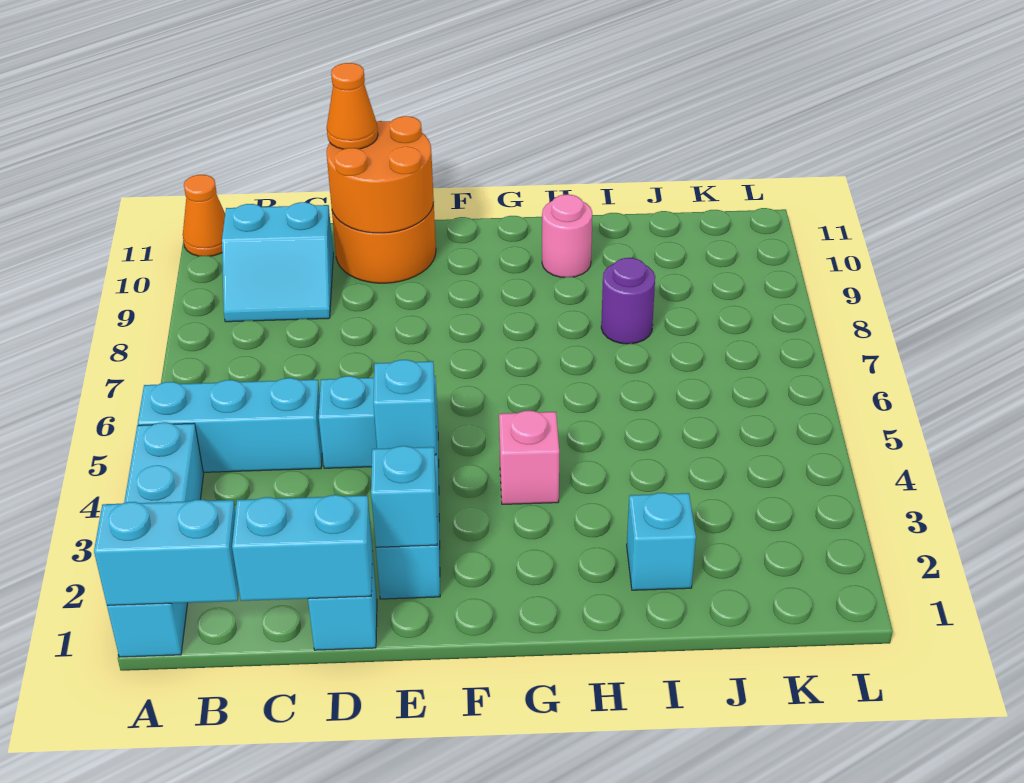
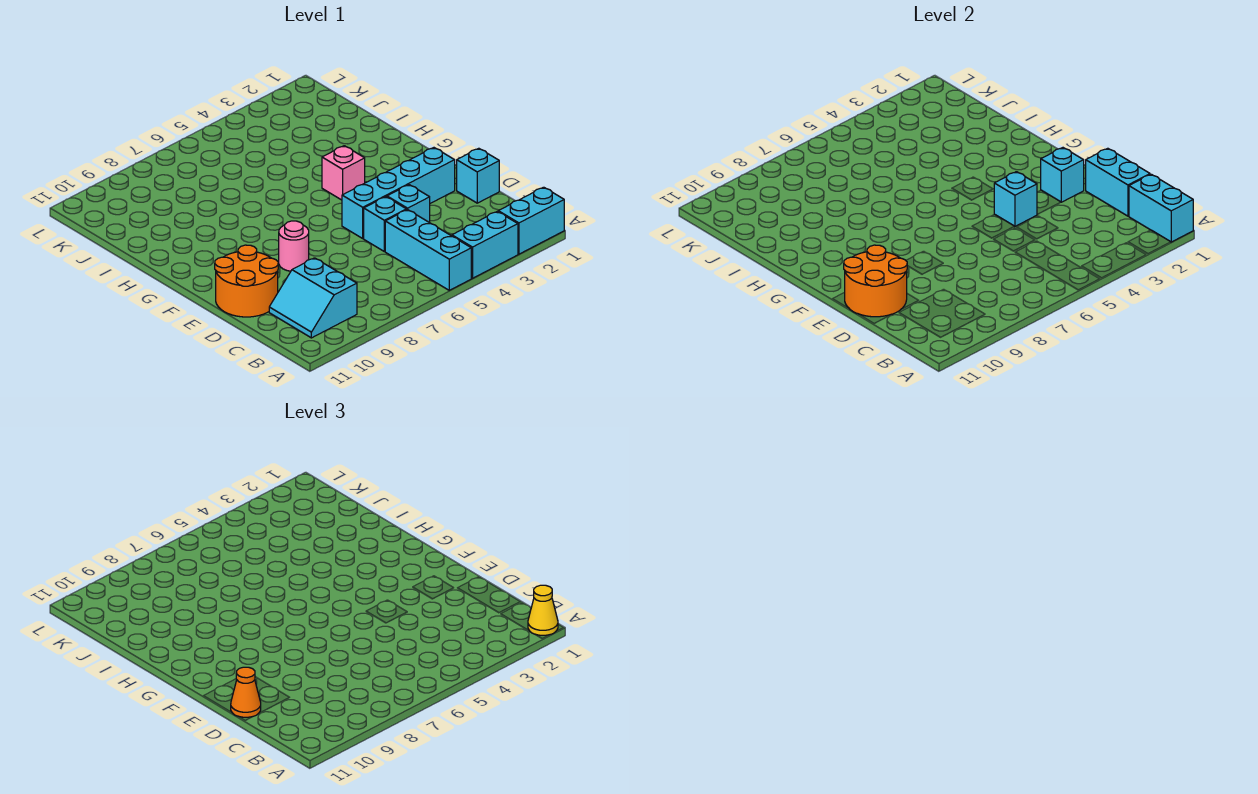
none -> yellow cone A1 level 3
orange cone A11 level 1 -> none
cyan slope B9:C10 level 1 top 10 -> cyan slope B9:C10 level 1 top 9
pink round brick H10 level 1 -> pink round brick E8 level 1
cyan brick I2 level 1 -> cyan brick D4 level 1
purple round brick I8 level 1 -> none

